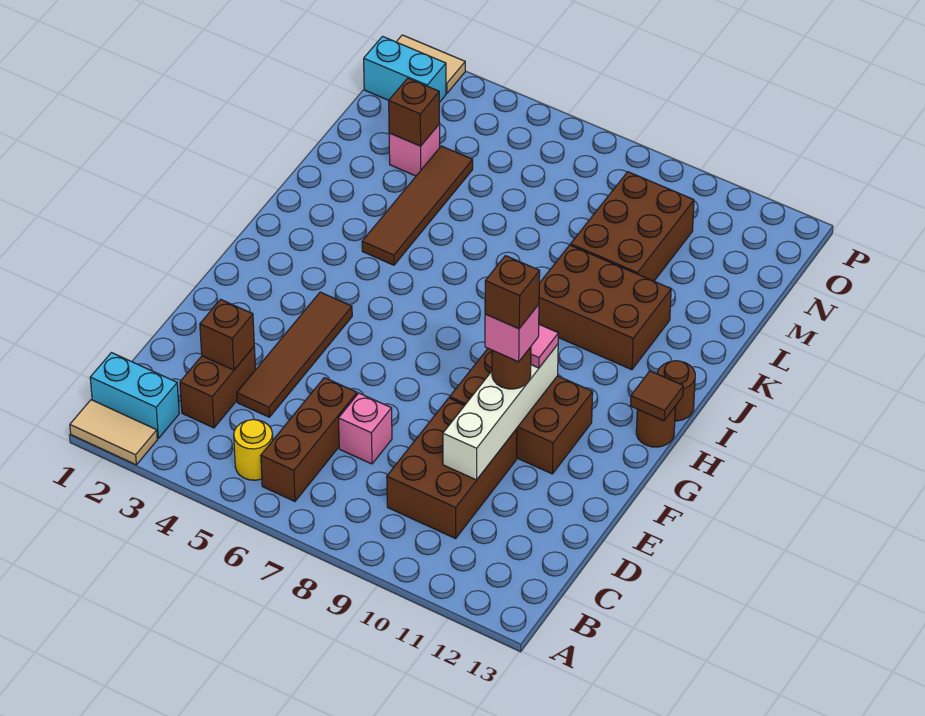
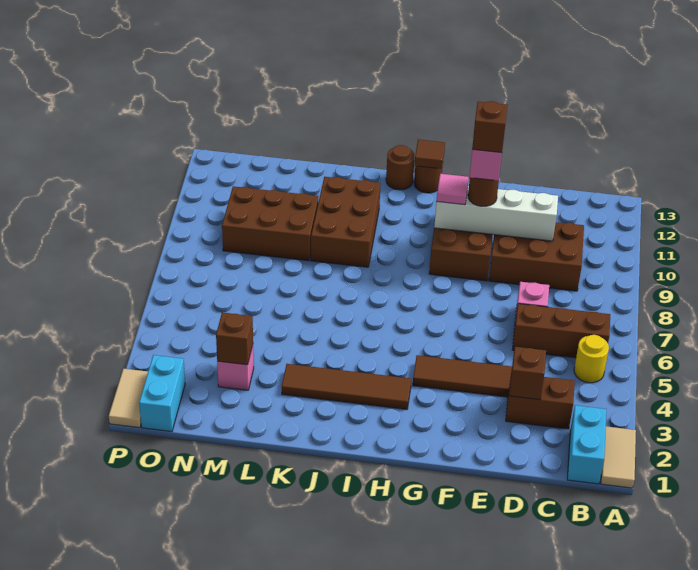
brown tile J4:M4 level 1 -> brown tile H3:K3 level 1

